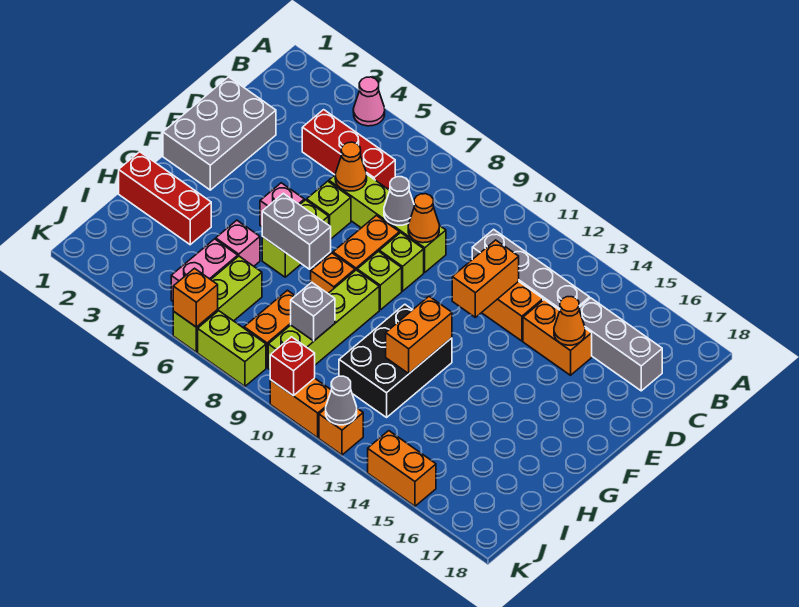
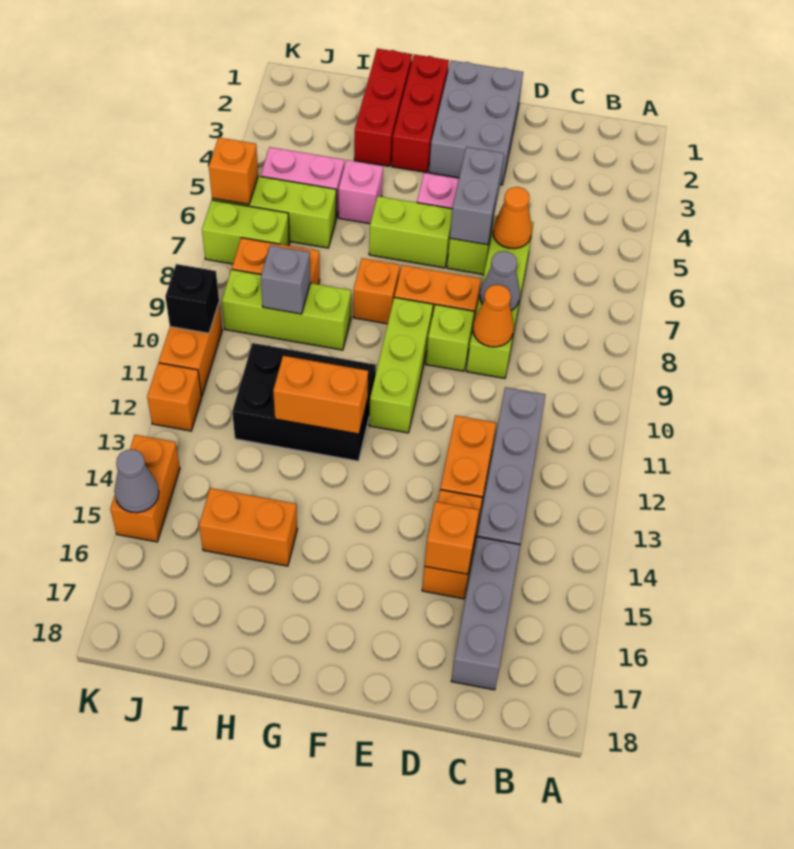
pink cone A4 level 1 -> none
red brick C4:C6 level 1 -> red brick G1:G3 level 1
grey brick D1:F2 level 1 -> grey brick E1:F3 level 1
orange brick D12:E12 level 2 -> orange brick H15:I15 level 1
orange cone D15 level 2 -> orange brick D15 level 2
lime brick F9 level 1 -> lime brick F9:F11 level 1
grey brick G6:G7 level 2 -> grey brick E5:E6 level 2
lime brick G9:J9 level 1 -> lime brick H9:J9 level 1
lime brick K7:K8 level 1 -> lime brick J7:K7 level 1
red brick K10 level 2 -> black brick K10 level 2
grey cone K12 level 2 -> grey cone K15 level 2

